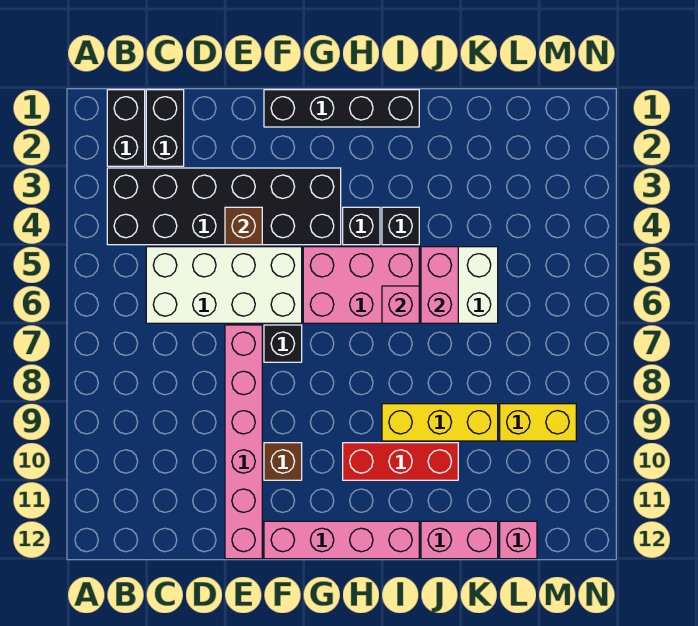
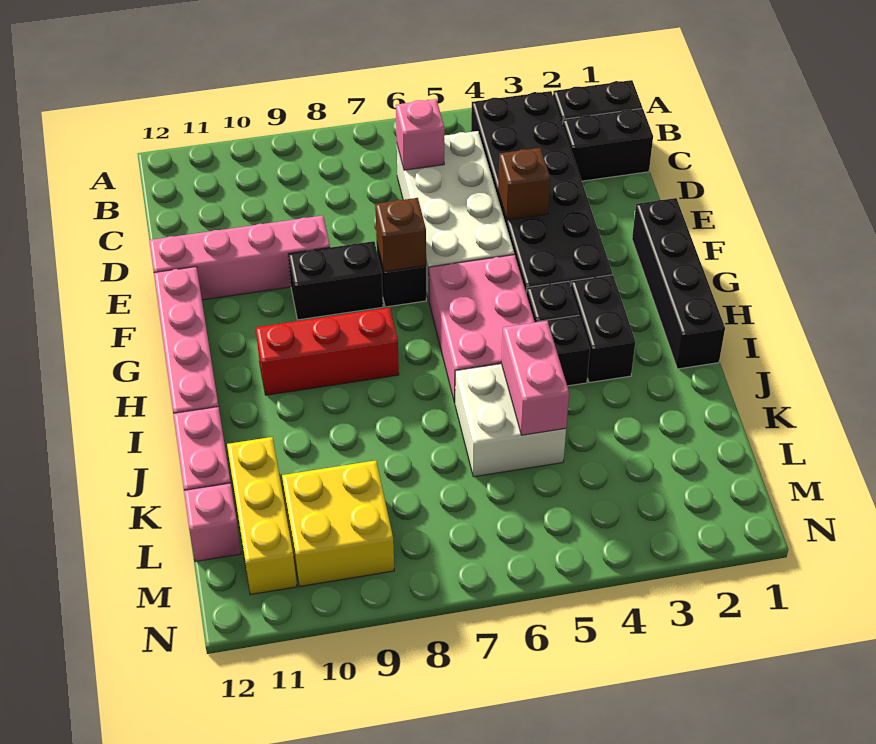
pink brick E7:E12 level 1 -> pink brick E9:E12 level 1
none -> black brick F8:F9 level 1
brown brick F10 level 1 -> brown brick F7 level 2
none -> black brick H3:I3 level 1
red brick H10:J10 level 1 -> red brick H8:H10 level 1
pink brick I6 level 2 -> pink brick C6 level 2
yellow brick I9:K9 level 1 -> yellow brick K11:M11 level 1
pink brick J5:J6 level 2 -> pink brick J5:K5 level 2
yellow brick L9:M9 level 1 -> yellow brick L9:M10 level 1

